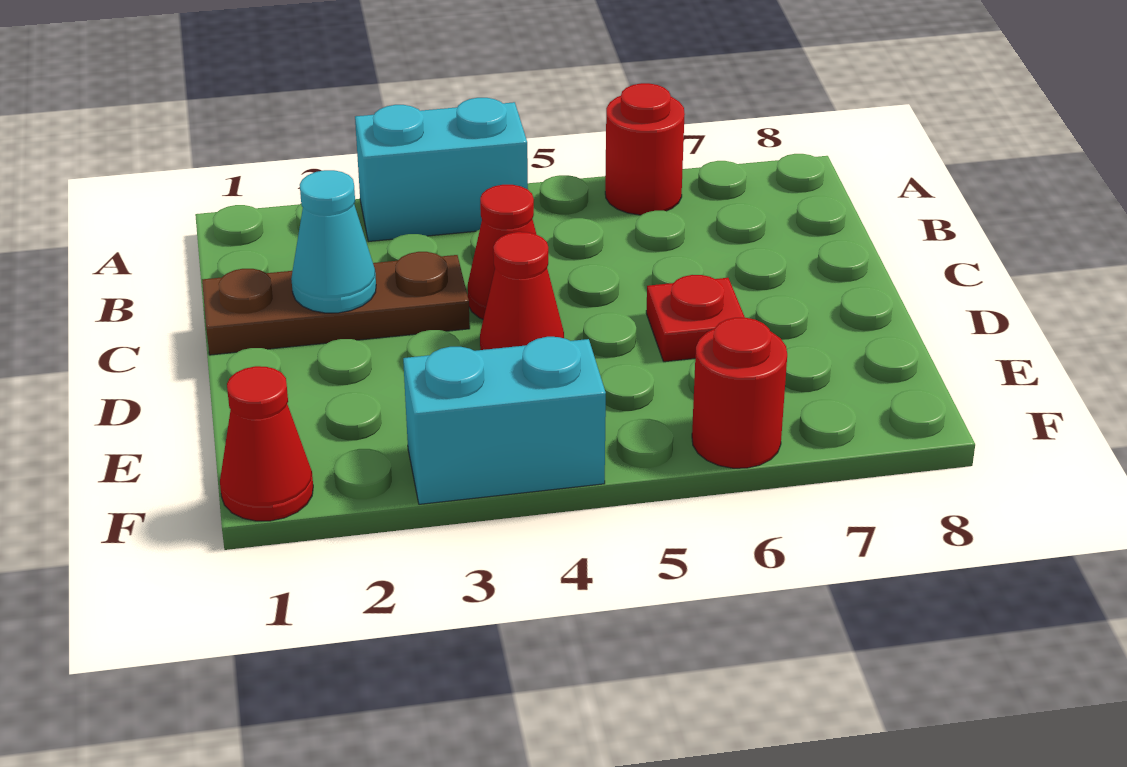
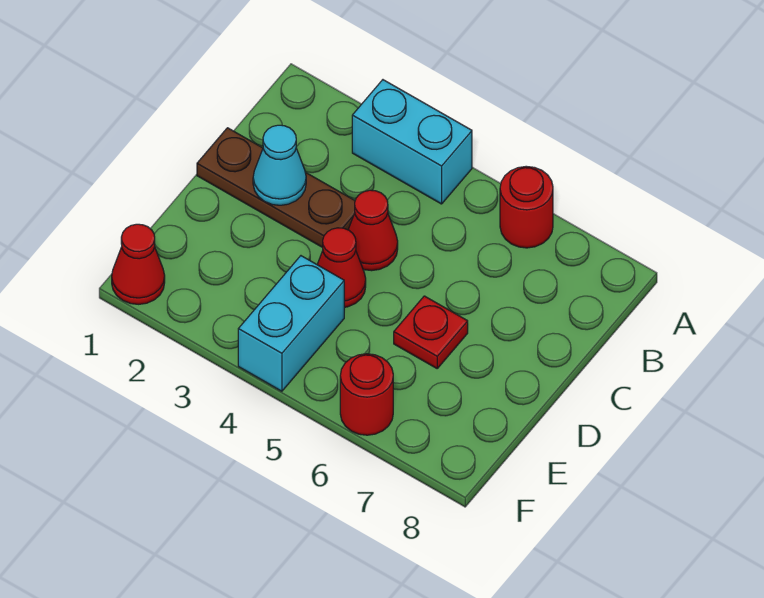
cyan brick F3:F4 level 1 -> cyan brick E4:F4 level 1

